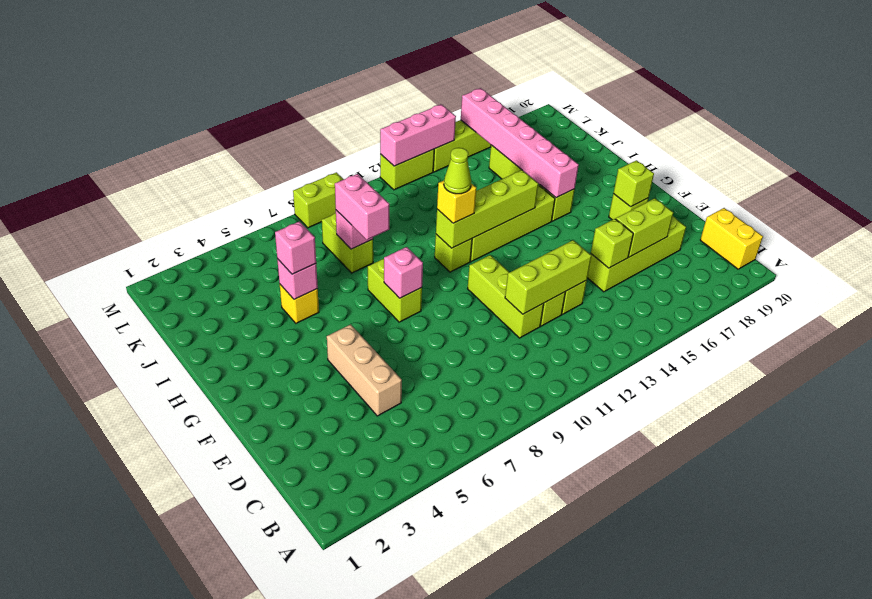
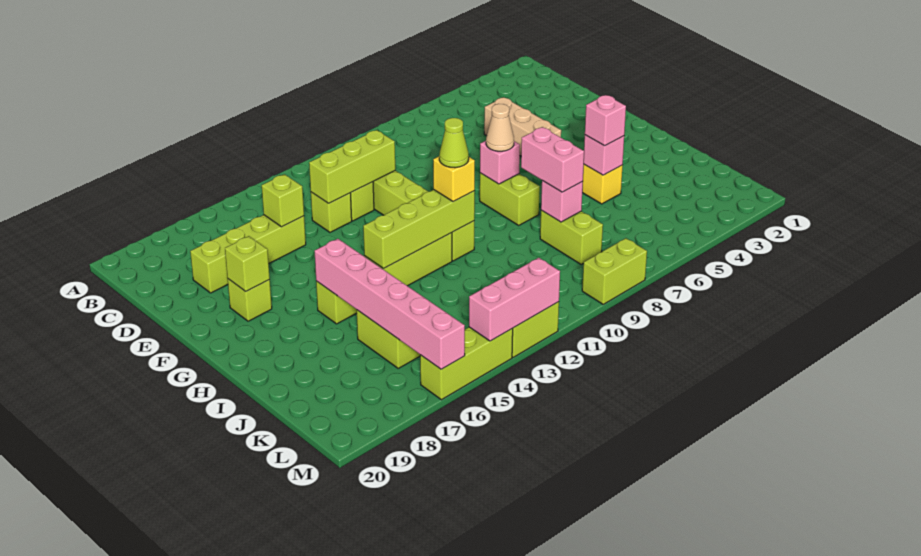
yellow brick B20:C20 level 1 -> none
lime brick D16:D17 level 2 -> none
none -> tan cone G8 level 3

